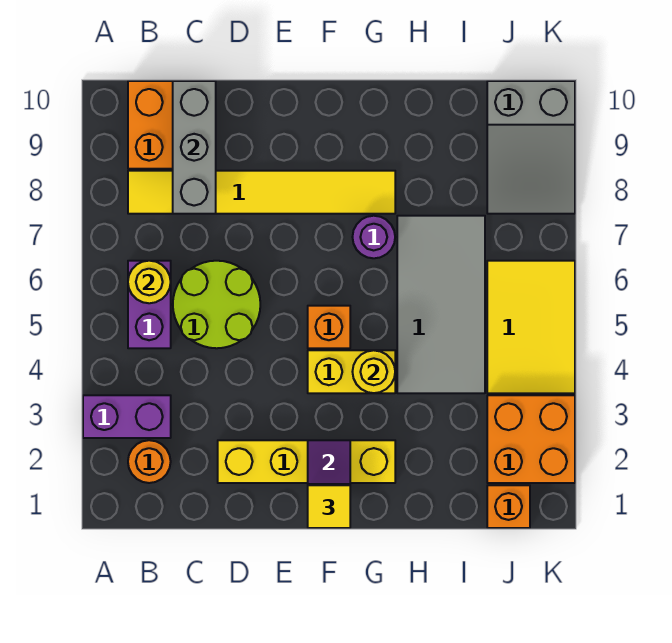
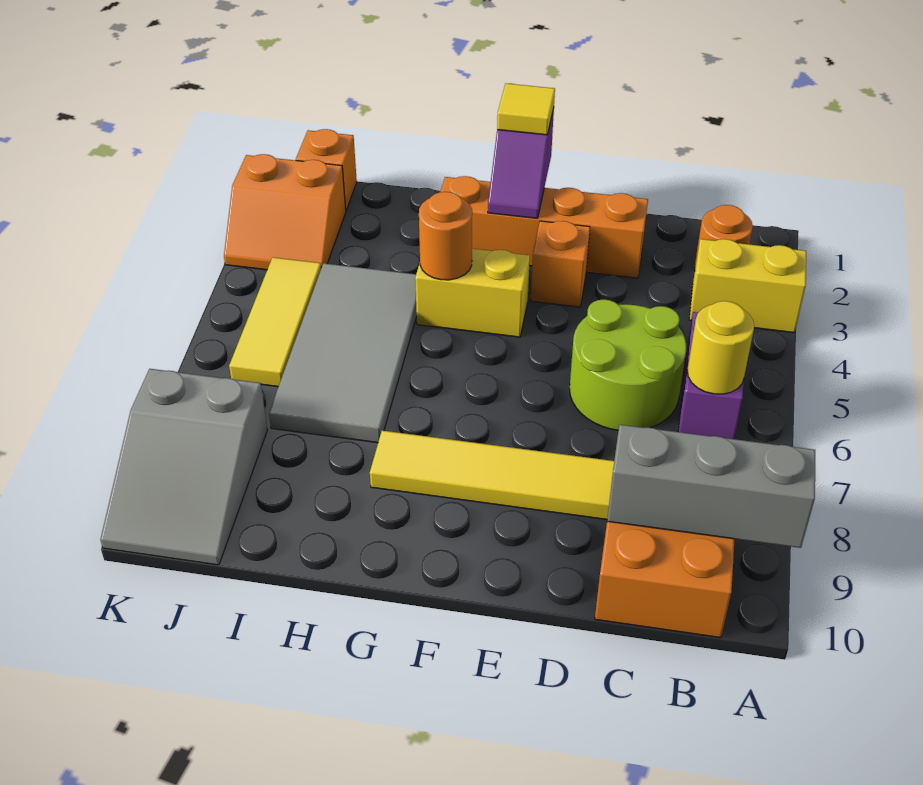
purple brick A3:B3 level 1 -> yellow brick A3:B3 level 1
grey brick C8:C10 level 2 -> grey brick A9:C9 level 2
yellow brick D2:G2 level 1 -> orange brick D2:G2 level 1
orange brick F5 level 1 -> orange brick E3 level 1
yellow round brick G4 level 2 -> orange round brick G4 level 2
purple round brick G7 level 1 -> none
orange brick J2:K3 level 1 -> orange slope J2:K3 level 1 top 2
yellow tile J4:K6 level 1 -> yellow tile J4:J6 level 1
grey slope J8:K10 level 1 top 10 -> grey slope J8:K10 level 1 top 8

